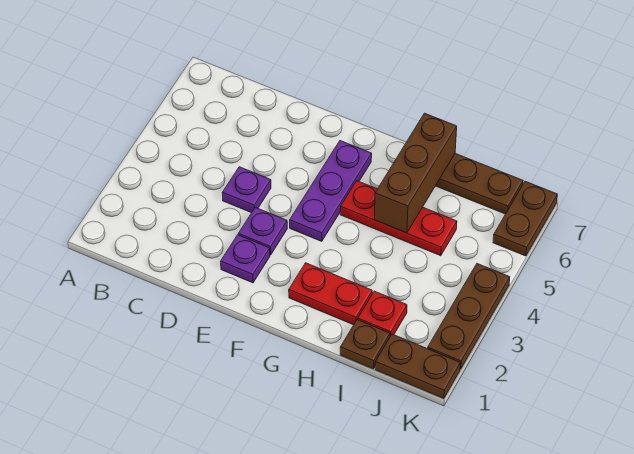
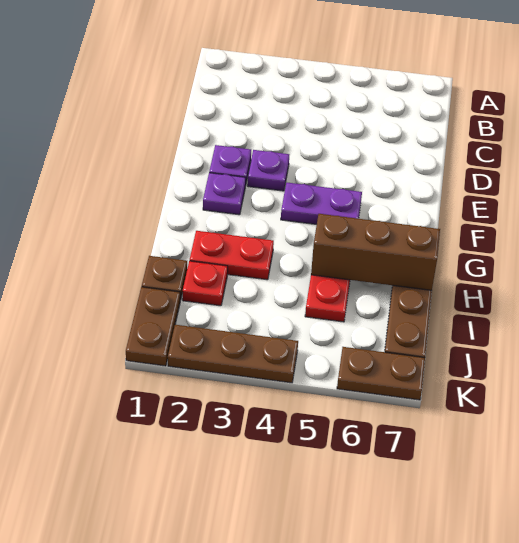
purple plate D4 level 1 -> purple plate F2 level 1
purple plate F4:F6 level 1 -> purple plate F4:F5 level 1
red plate G2:H2 level 1 -> red plate H2:H3 level 1

